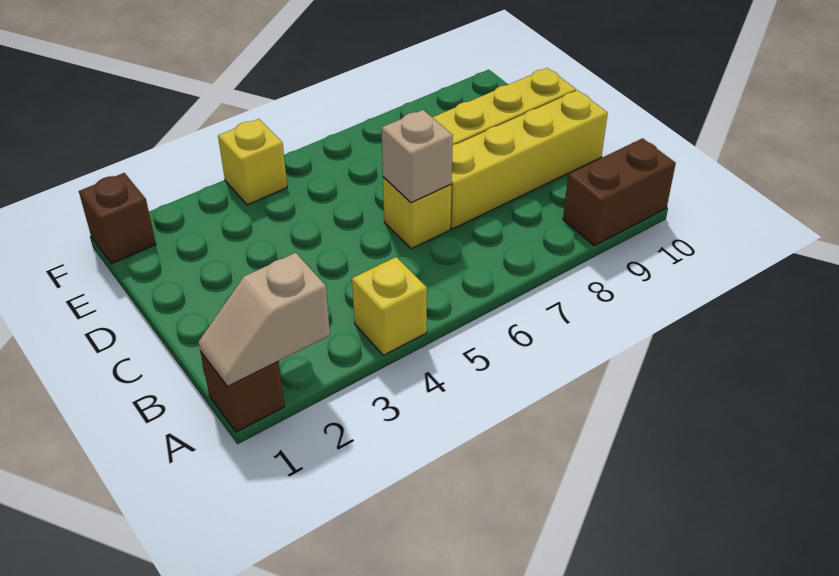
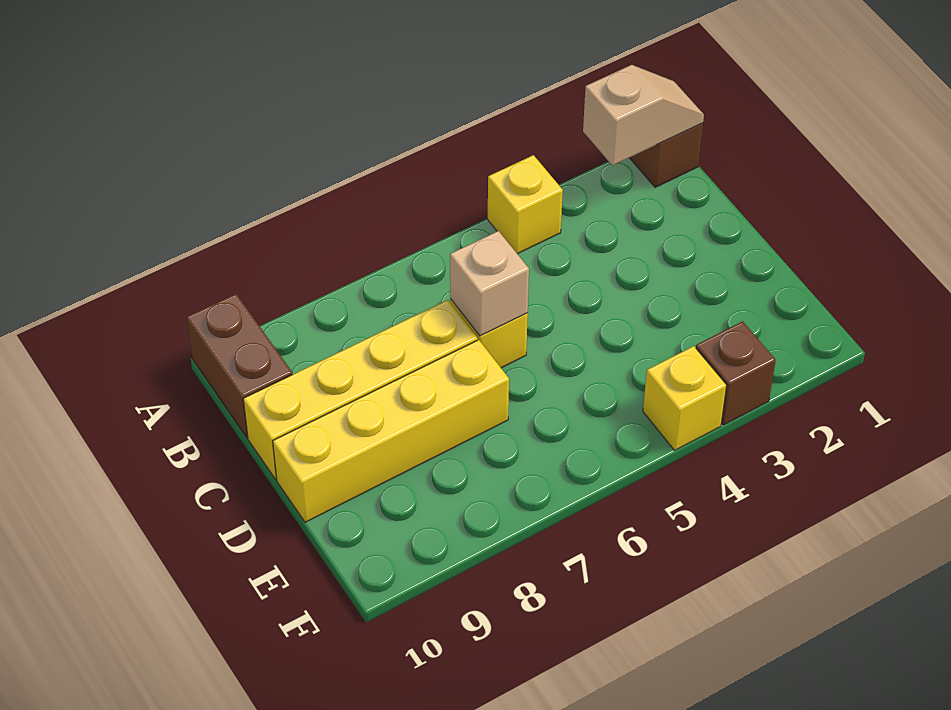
brown brick A9:A10 level 1 -> brown brick A10:B10 level 1
brown brick F1 level 1 -> brown brick F3 level 1

